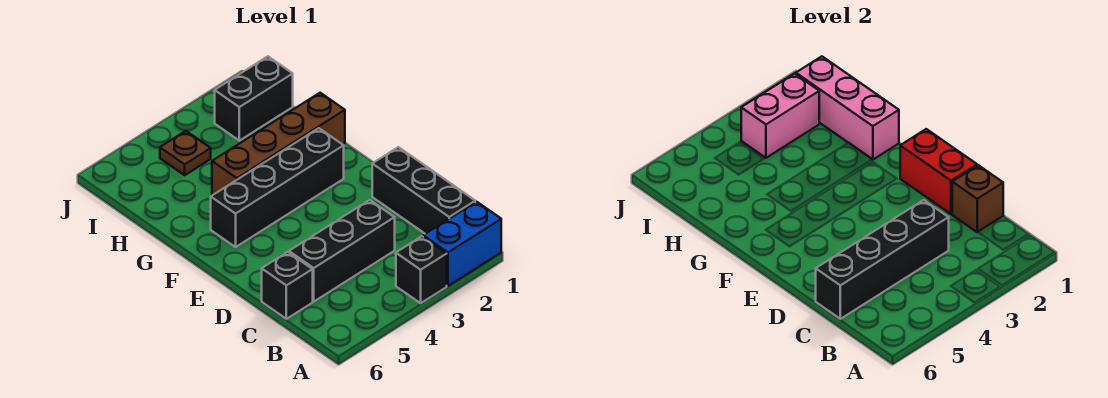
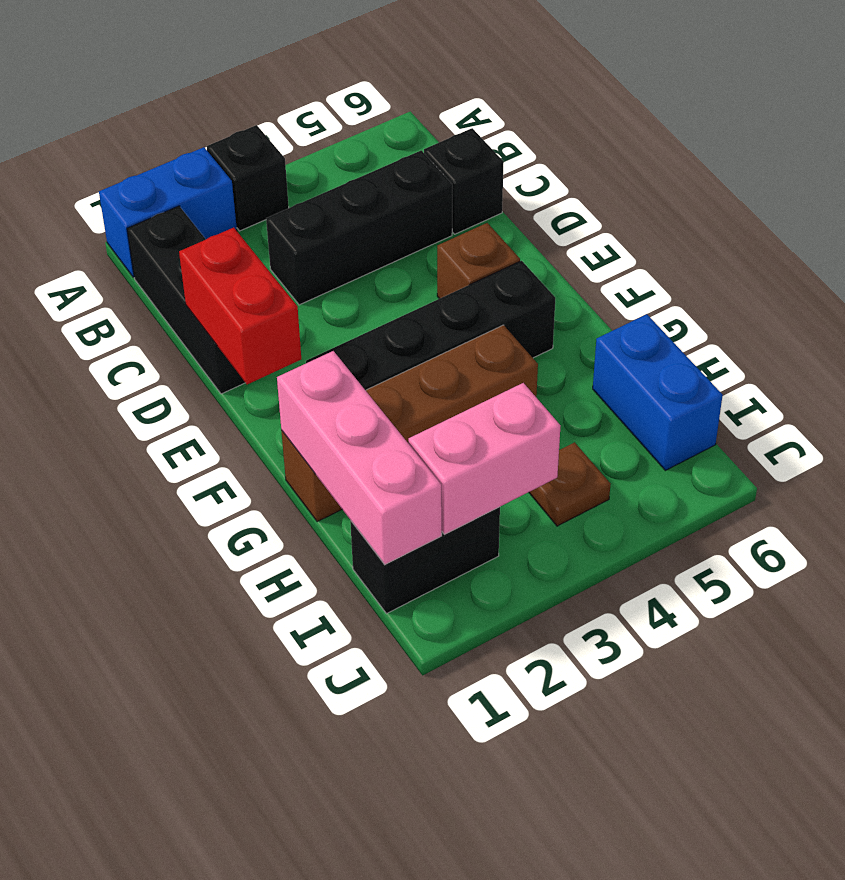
brown brick C1 level 2 -> brown brick E5 level 1
black brick C3:C6 level 2 -> none
none -> blue brick H6:I6 level 1

